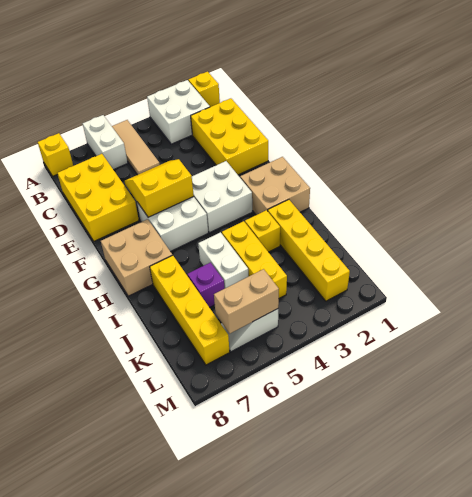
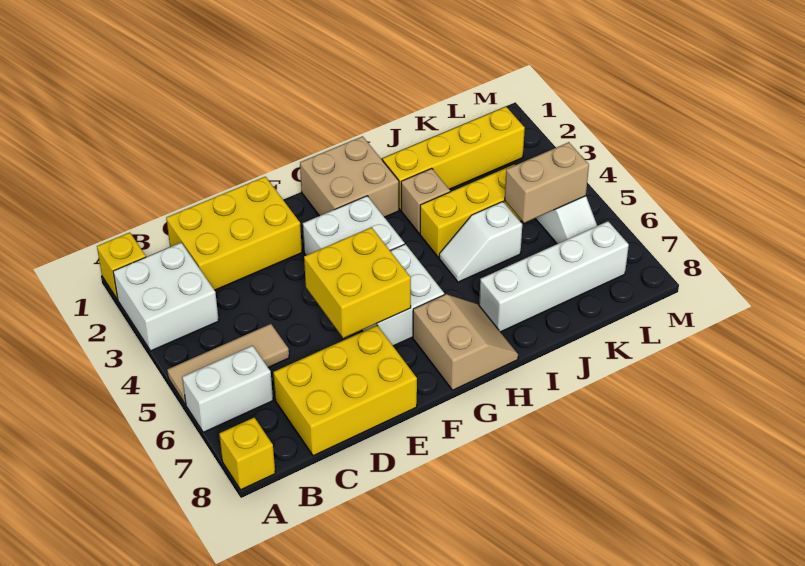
yellow slope E5:F6 level 2 top F -> yellow brick E5:F6 level 2
tan brick G7:H8 level 1 -> tan slope G7:H8 level 1 top G
yellow brick I3 level 1 -> tan brick I3 level 1
white brick I5:J5 level 1 -> white slope I5:J5 level 1 top J
yellow brick I7:L7 level 1 -> white brick I7:L7 level 1
purple brick J6 level 1 -> none
tan brick L5:L6 level 2 -> tan brick K5:L5 level 2

